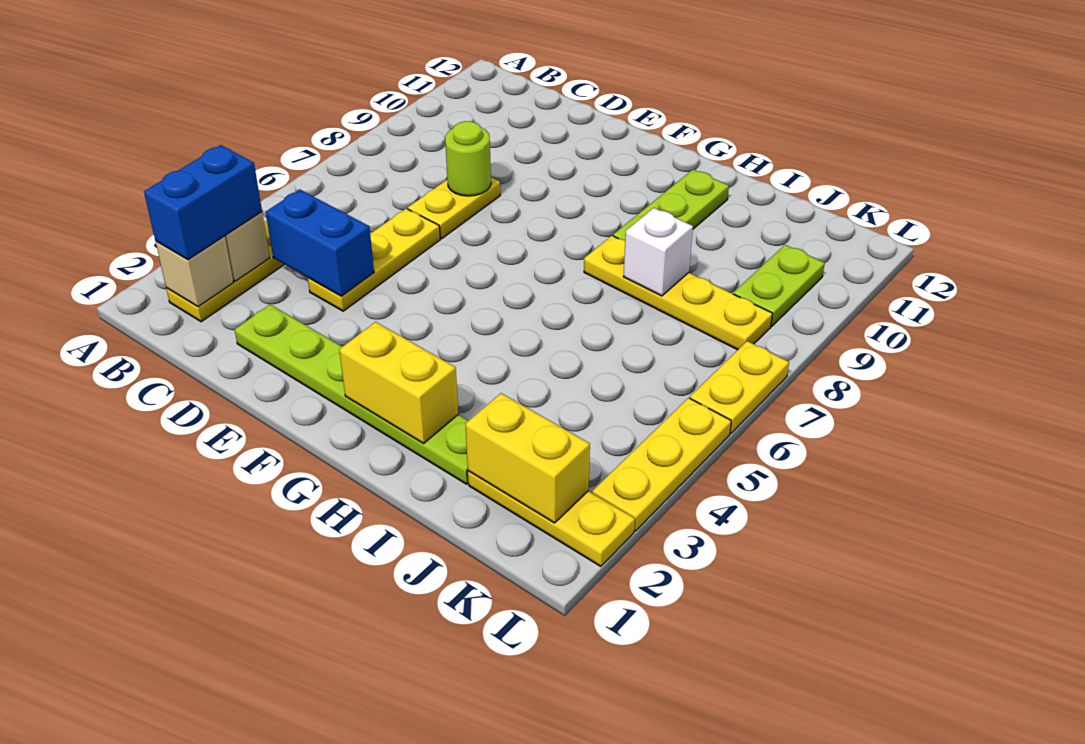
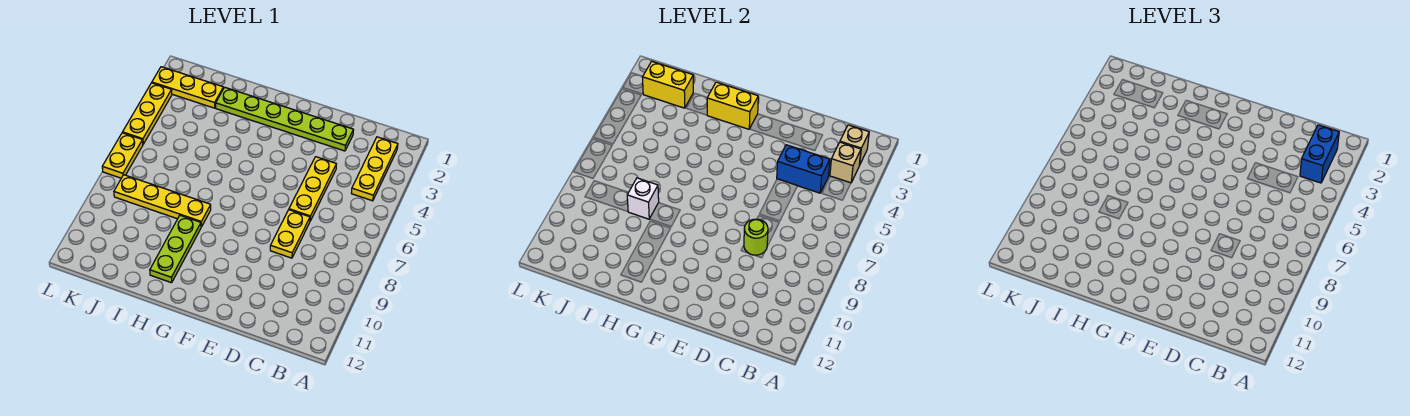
lime plate K9:K10 level 1 -> none

